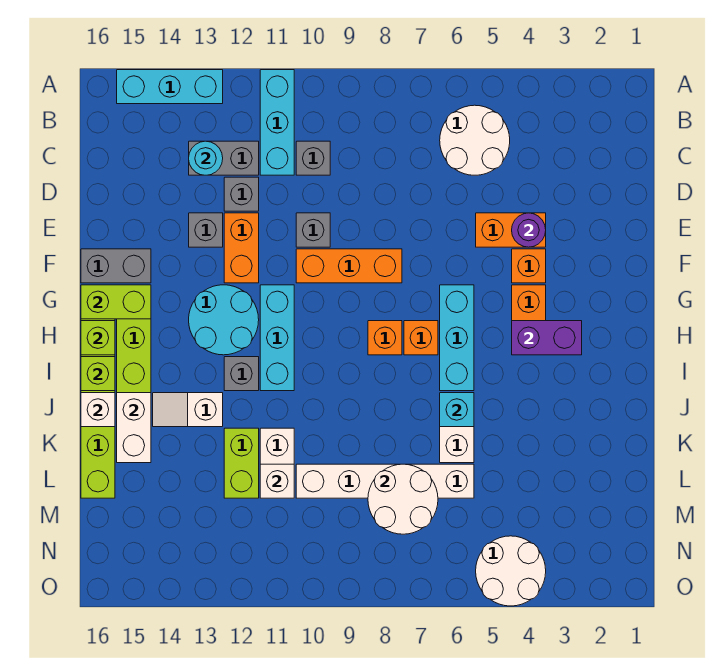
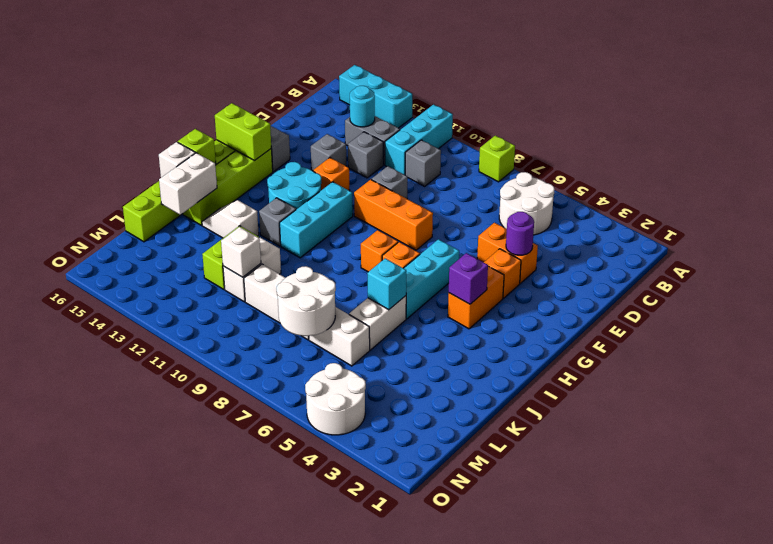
orange brick E12:F12 level 1 -> orange brick F12 level 1
purple brick H3:H4 level 2 -> purple brick H4 level 2
lime brick H16 level 2 -> lime brick A8 level 1

